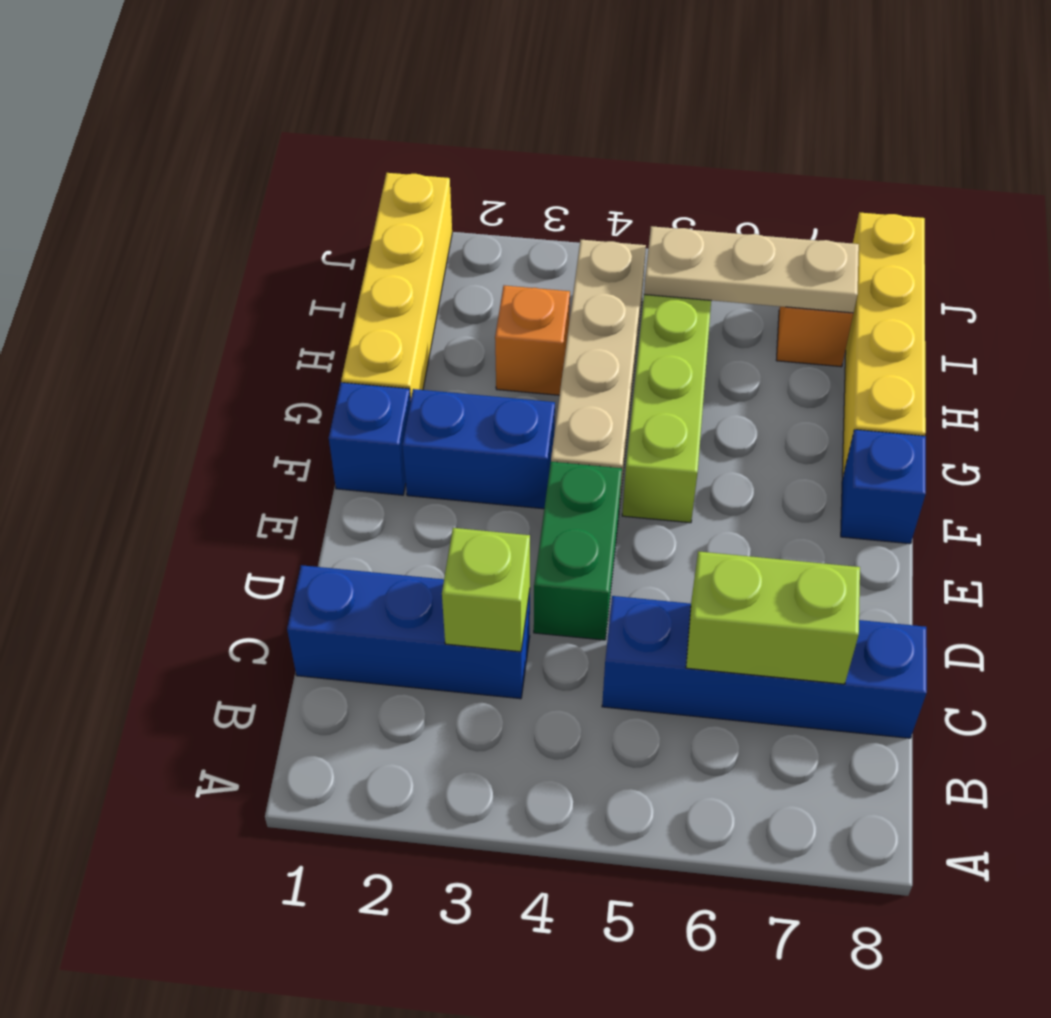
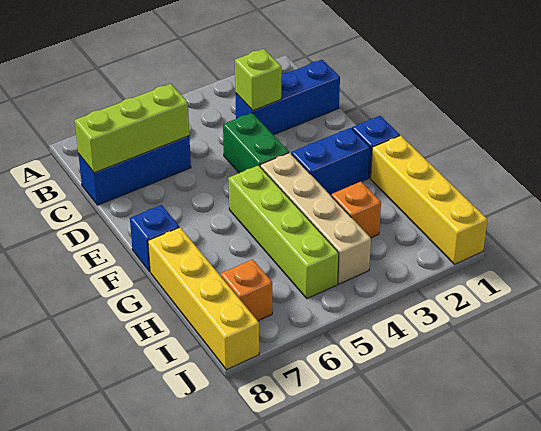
blue brick C5:C8 level 1 -> blue brick C6:C8 level 1
lime brick C6:C7 level 2 -> lime brick C6:C8 level 2
tan plate I5:I7 level 2 -> none

